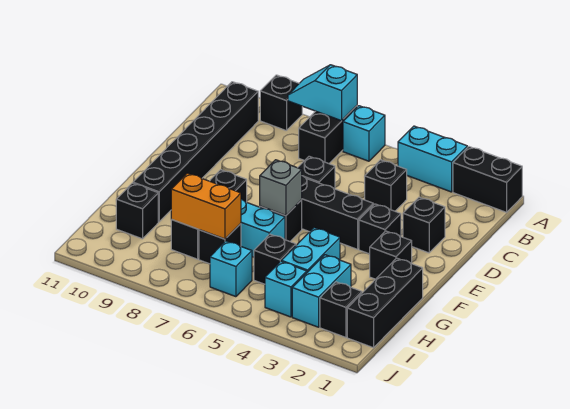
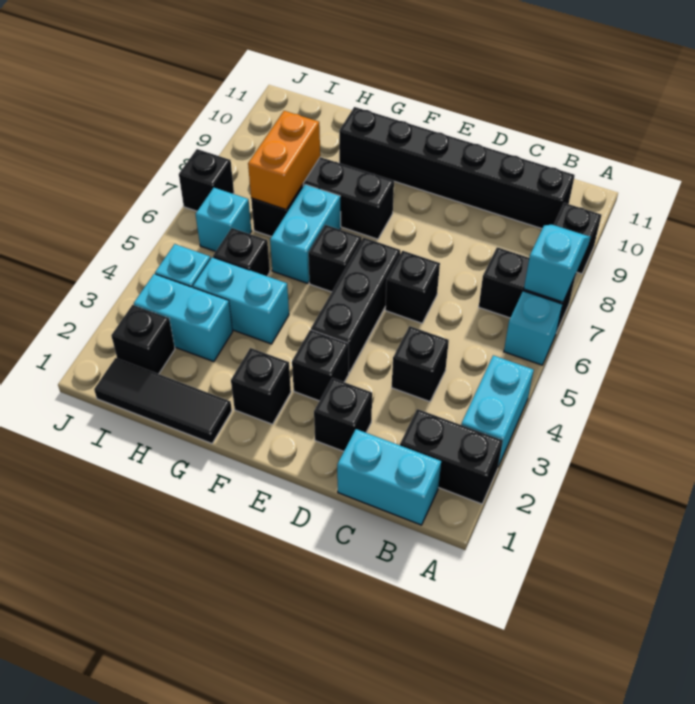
black brick A1:A2 level 1 -> black brick A2:B2 level 1
none -> cyan brick B1:C1 level 1
grey brick F6 level 2 -> none
black brick G1:I1 level 1 -> black tile G1:I1 level 1
black brick H10 level 1 -> black brick J7 level 1

